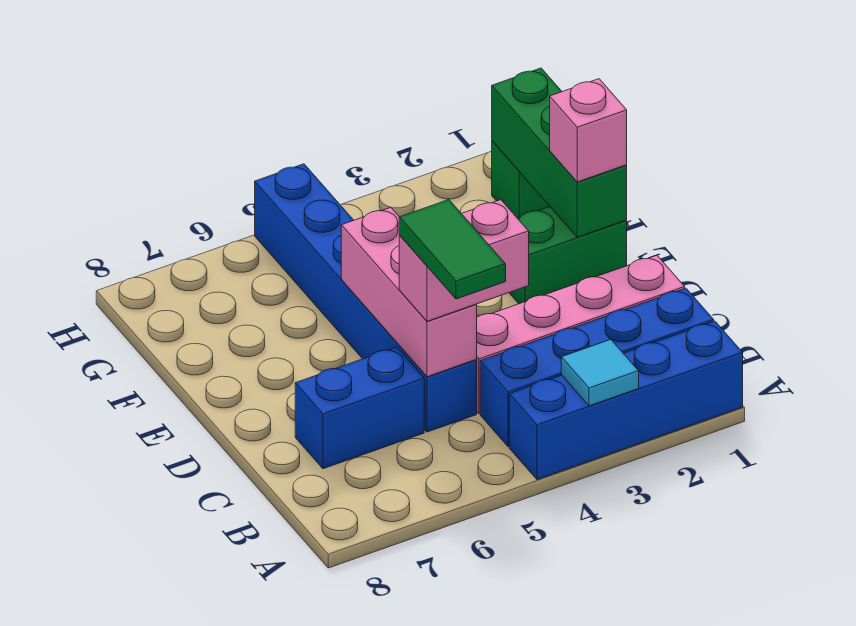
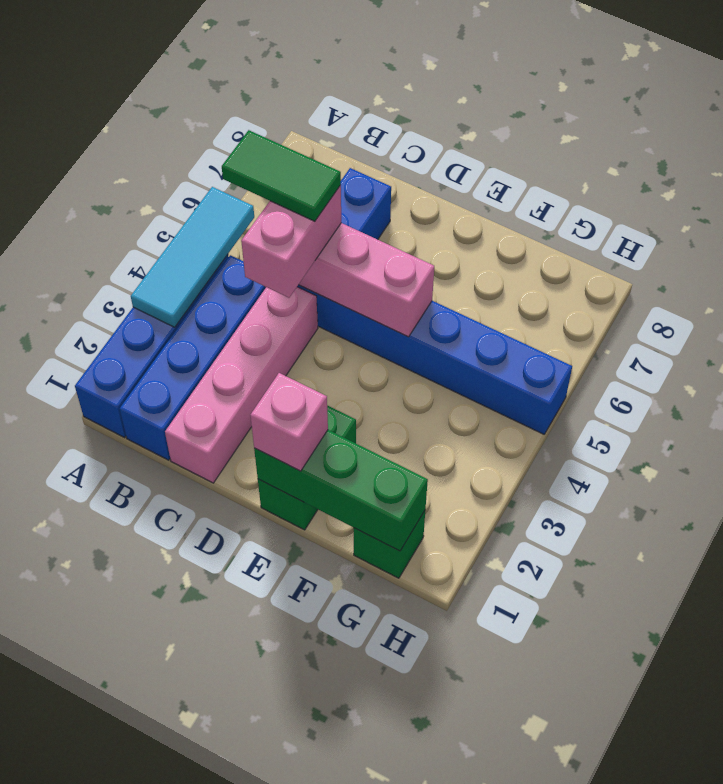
cyan tile A3 level 2 -> cyan tile A3:A5 level 2

